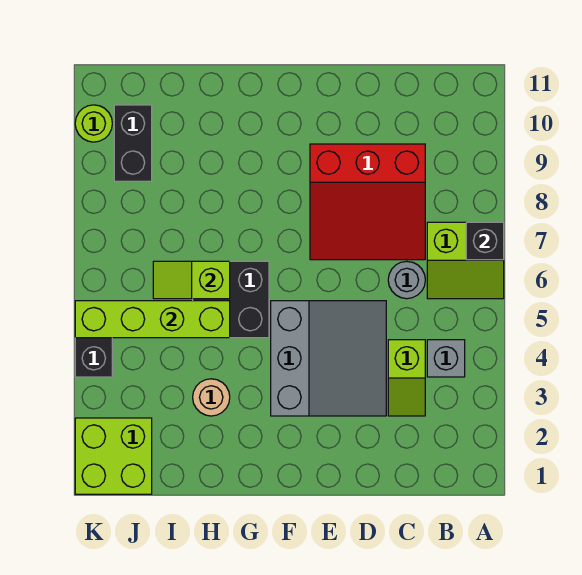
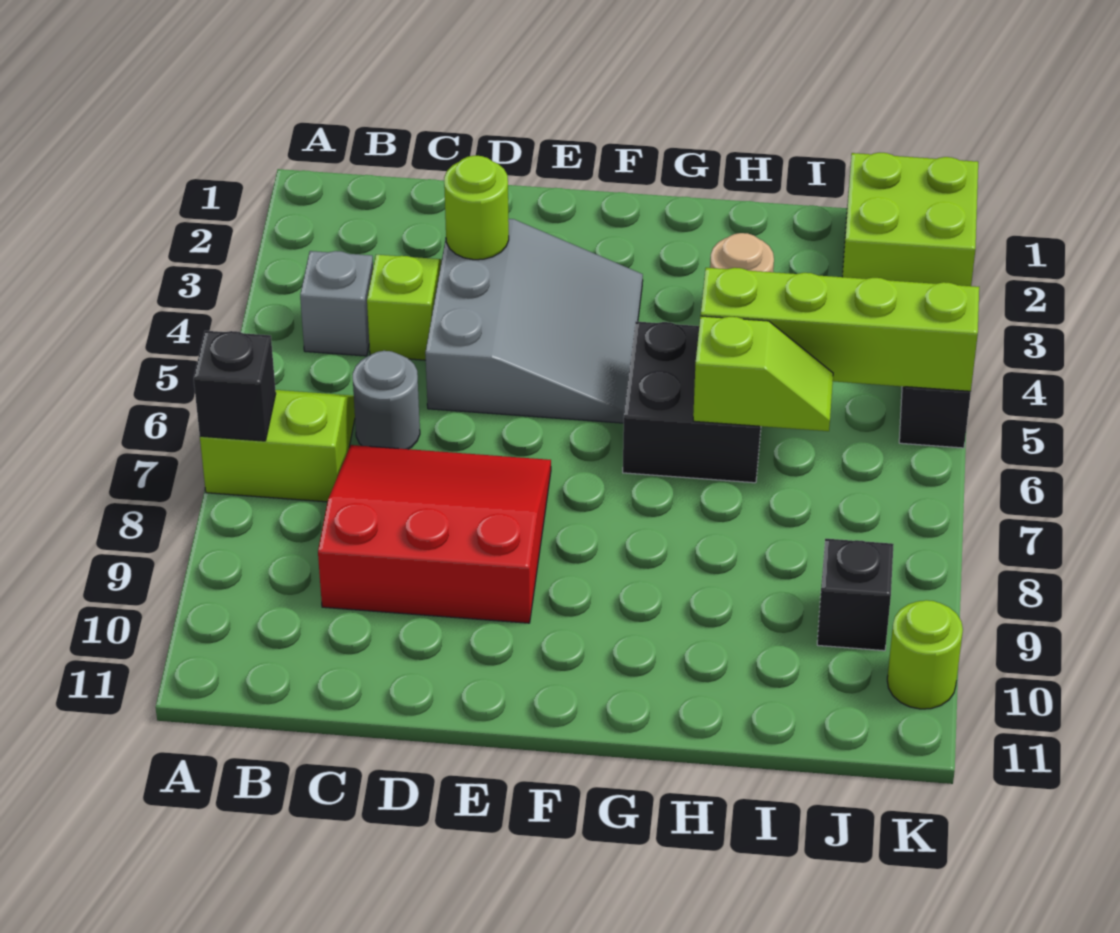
grey slope D3:F5 level 1 top F -> grey slope D3:F5 level 1 top D
none -> lime round brick D3 level 2
black brick J9:J10 level 1 -> black brick J9 level 1

